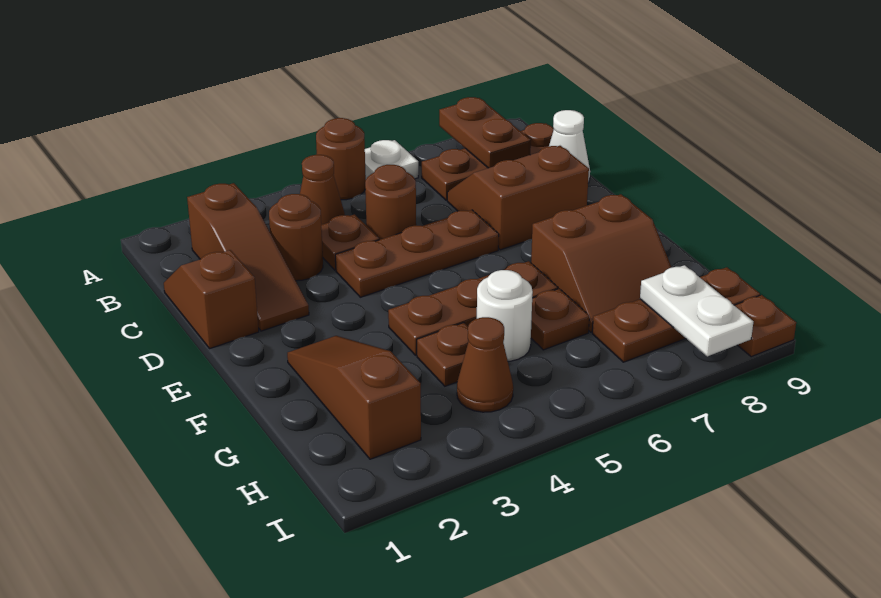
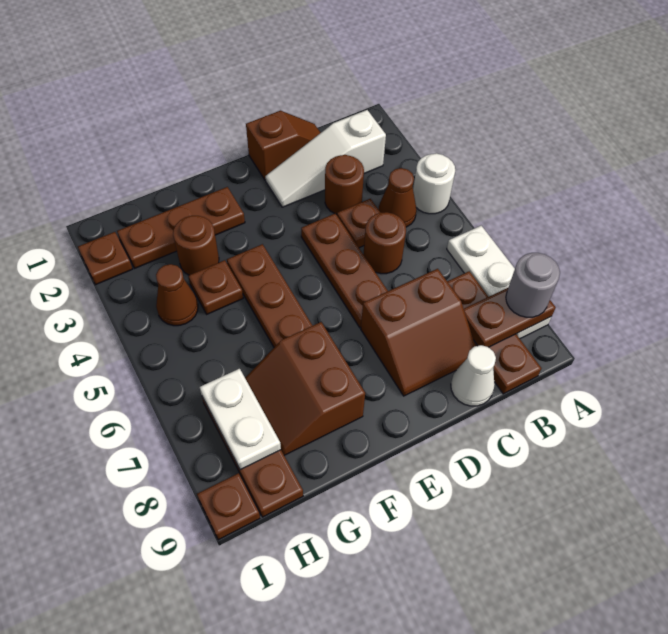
brown round brick A5 level 1 -> brown round brick G3 level 1
white plate A6 level 1 -> white plate A6:A8 level 1
none -> grey round brick A8 level 3
brown slope B2:D2 level 1 top B -> white slope B2:D2 level 1 top B
brown slope C7:D8 level 1 top D -> brown slope C7:D8 level 1 top 7
brown slope F2:H2 level 1 top H -> brown plate F2:H2 level 1
white round brick G5 level 1 -> white round brick A4 level 1
brown plate G6 level 1 -> brown plate I2 level 1
white plate H8:I8 level 2 -> white plate H7:H8 level 2

